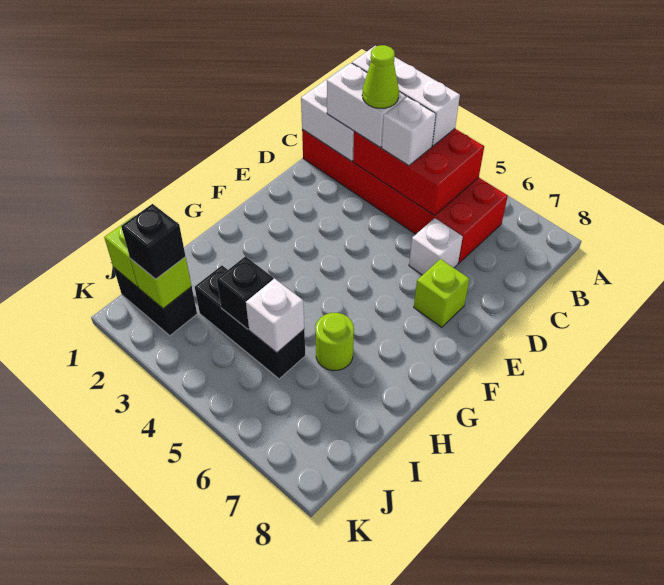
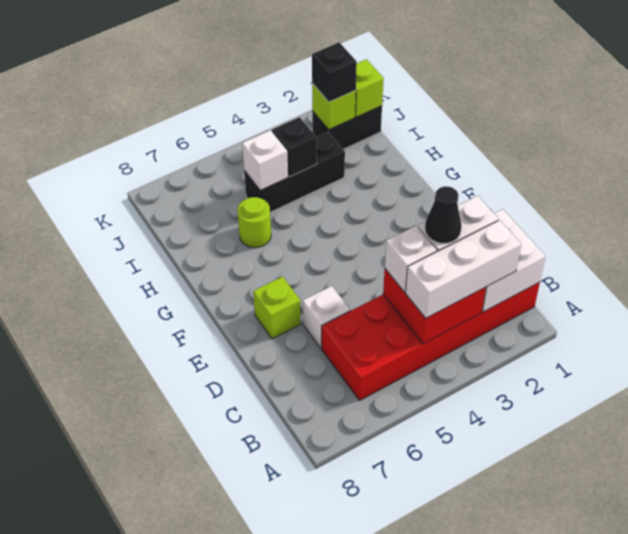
red brick B3:C5 level 2 -> red brick B3:C4 level 2
lime cone C3 level 4 -> black cone C3 level 4

